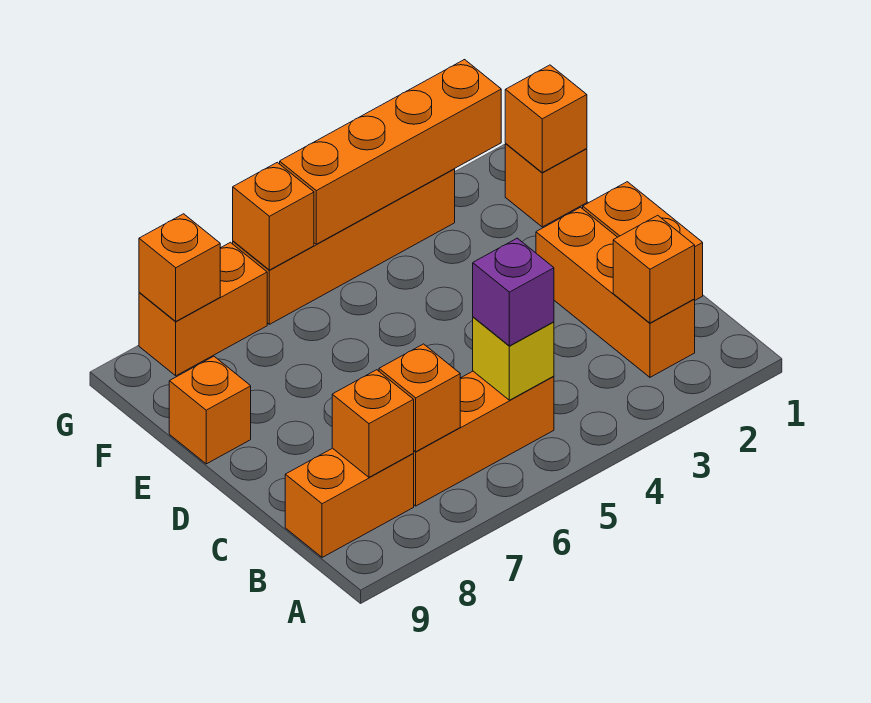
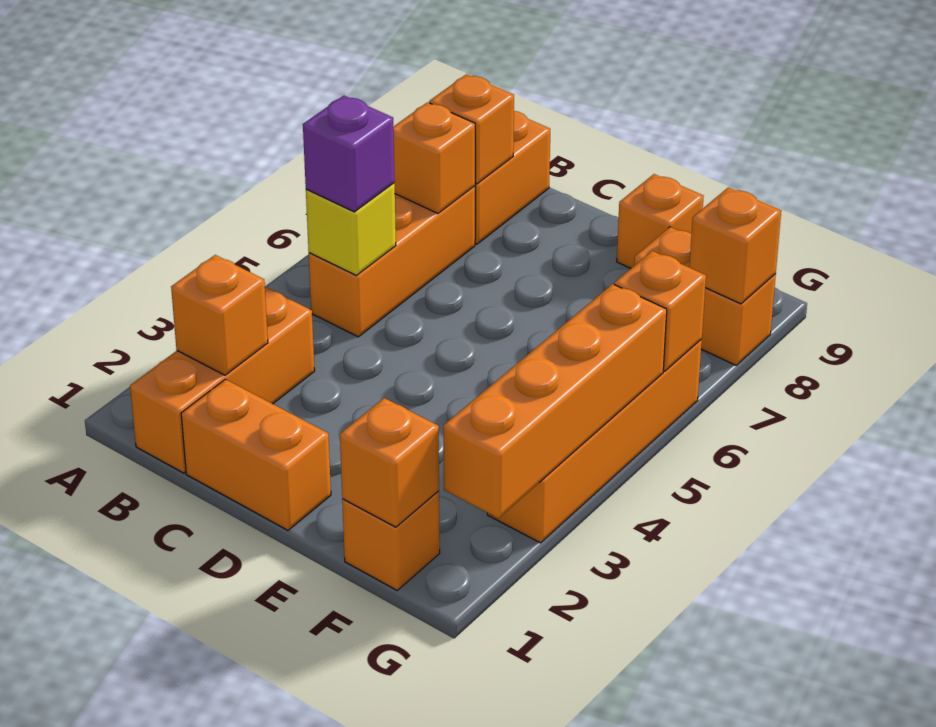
orange brick B2:D2 level 1 -> orange brick B1:B3 level 1
orange brick G7:G8 level 1 -> orange brick F8:G8 level 1

